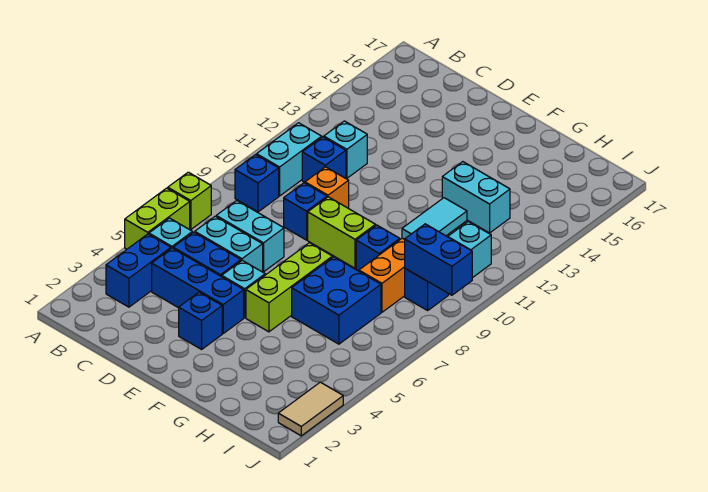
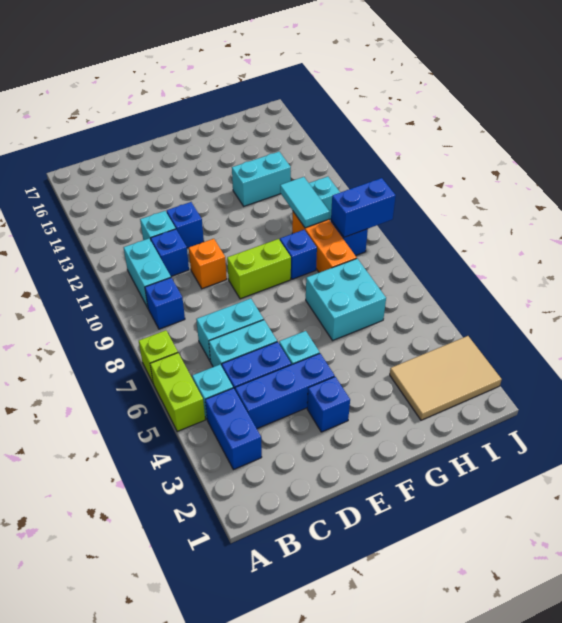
blue brick D9 level 1 -> blue brick D12 level 1
lime brick F5:F7 level 1 -> none
blue brick G6:H7 level 1 -> cyan brick G6:H7 level 1
tan tile J2:J3 level 1 -> tan tile H2:J3 level 1

